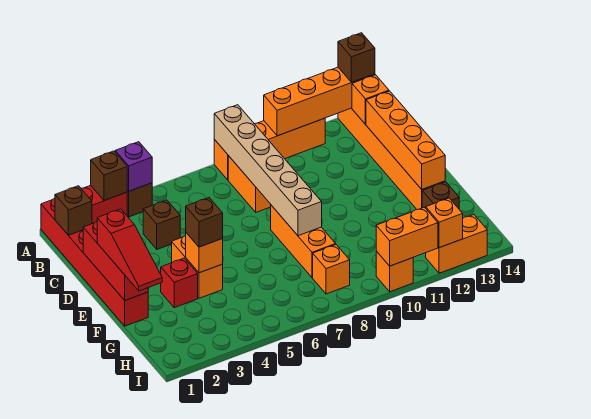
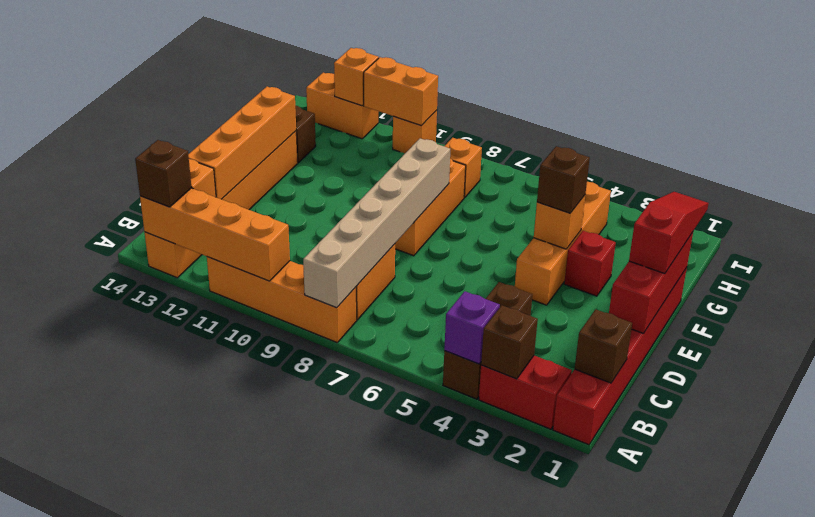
orange brick E4:F4 level 1 -> orange brick E4:H4 level 1

